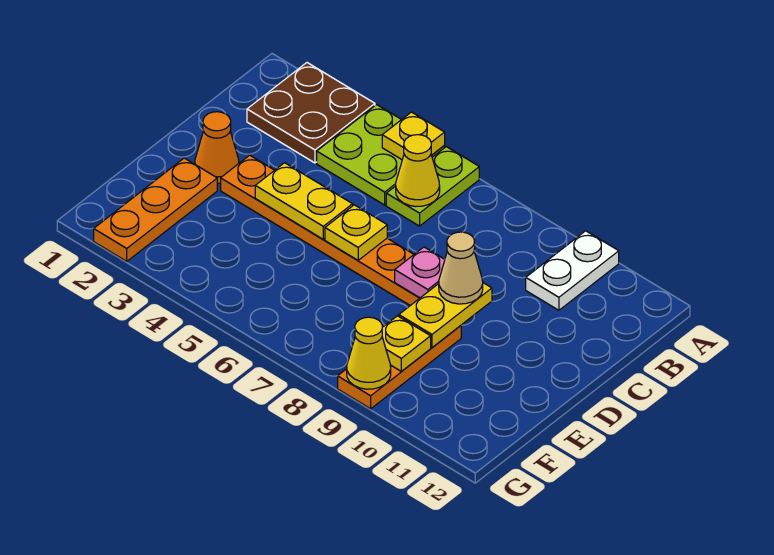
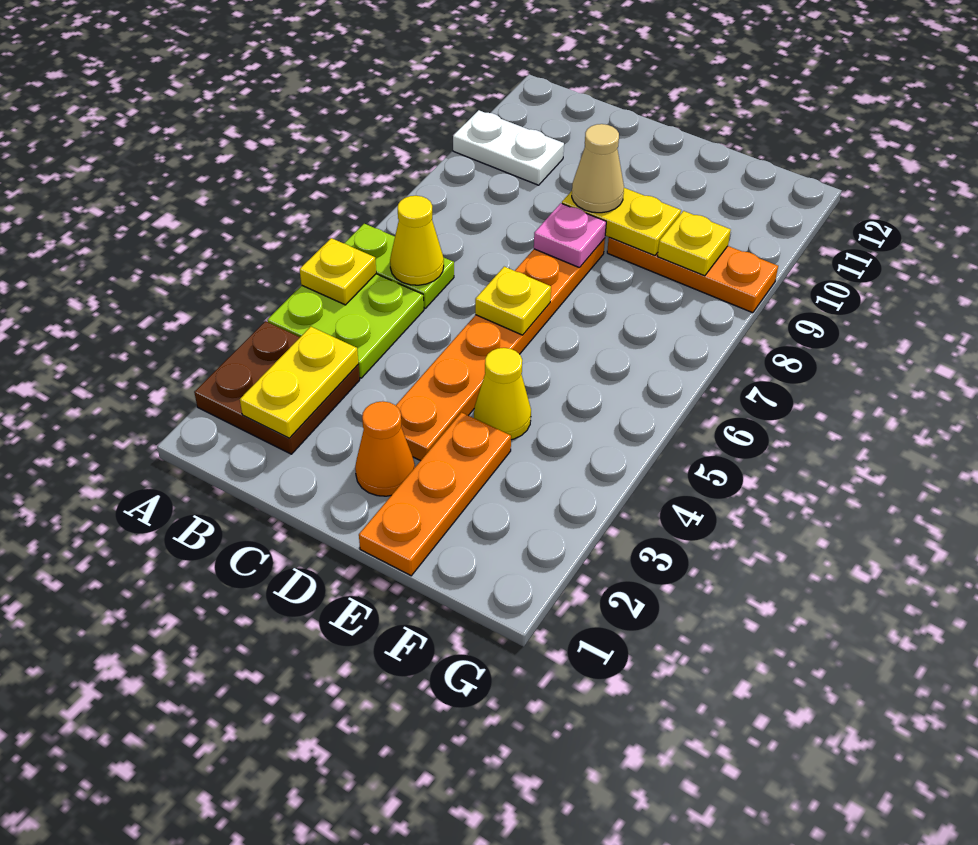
yellow plate D4:D5 level 2 -> yellow plate B2:B3 level 2
orange plate E2:G2 level 1 -> orange plate E1:E3 level 1
yellow cone G9 level 2 -> yellow cone E4 level 1

